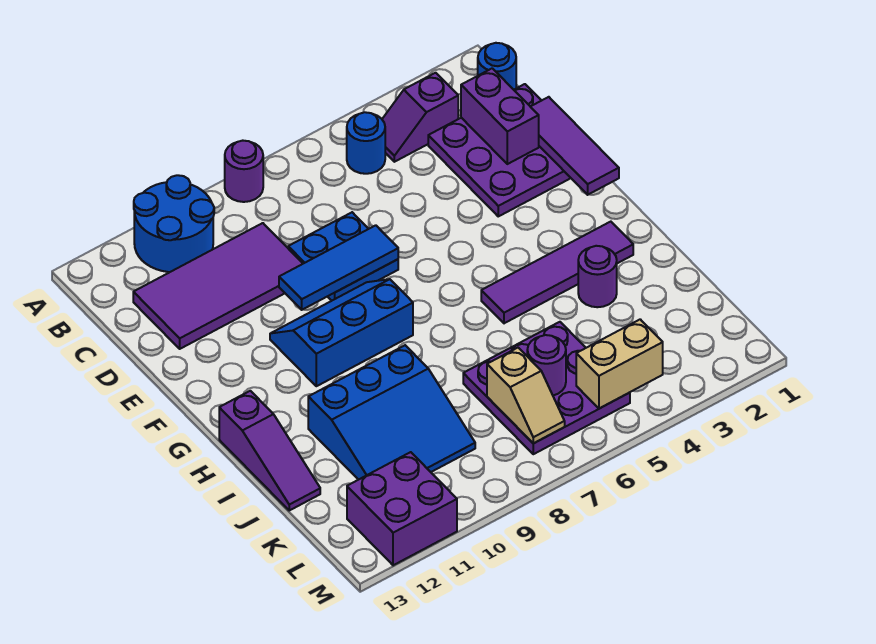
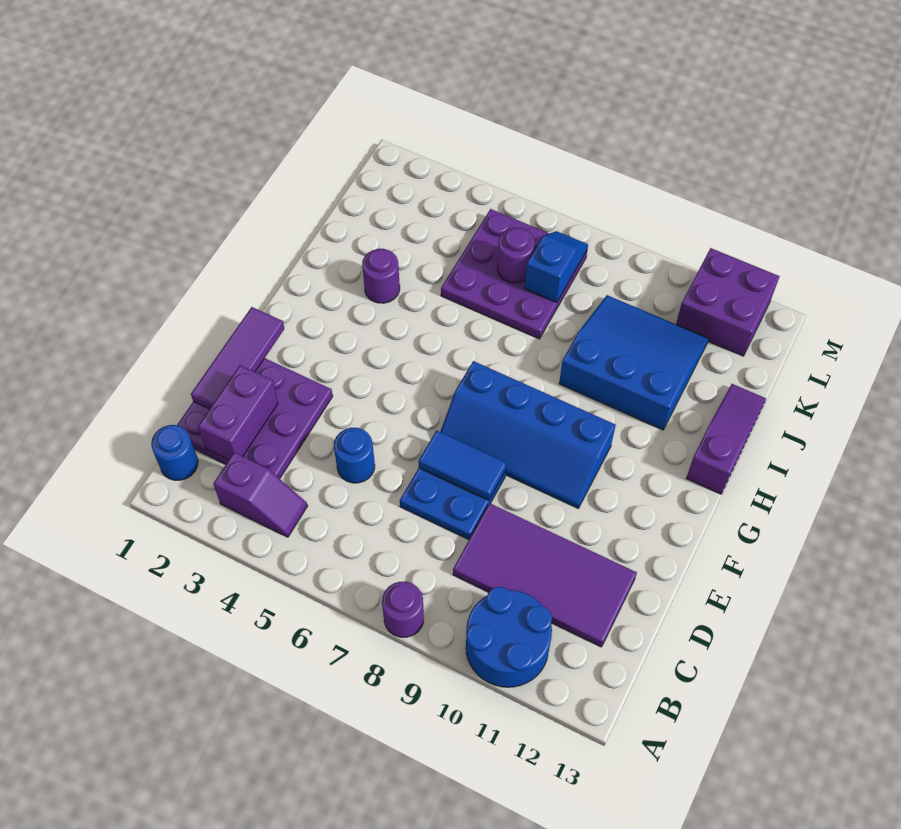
blue round brick B5 level 1 -> blue round brick D5 level 1
blue tile E7:E9 level 2 -> blue tile E7:E8 level 2
blue slope F8:G10 level 1 top G -> blue slope F7:G10 level 1 top G
purple tile H2:H5 level 1 -> none
tan slope K7:L7 level 2 top K -> blue slope K7:L7 level 2 top K
tan brick L4:L5 level 2 -> none

